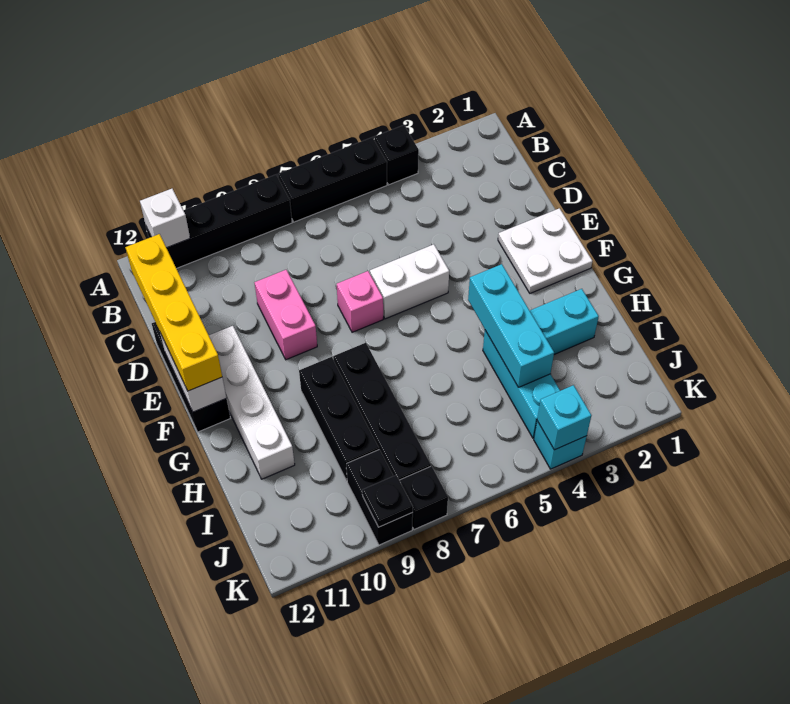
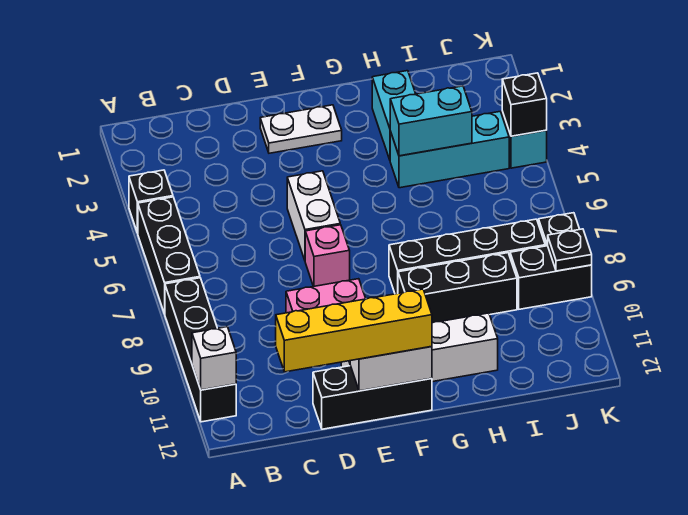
white plate E1:F2 level 1 -> white plate E2:F2 level 1
cyan brick G4:I4 level 2 -> cyan brick H4:I4 level 2
cyan brick K4 level 2 -> black brick K4 level 2

